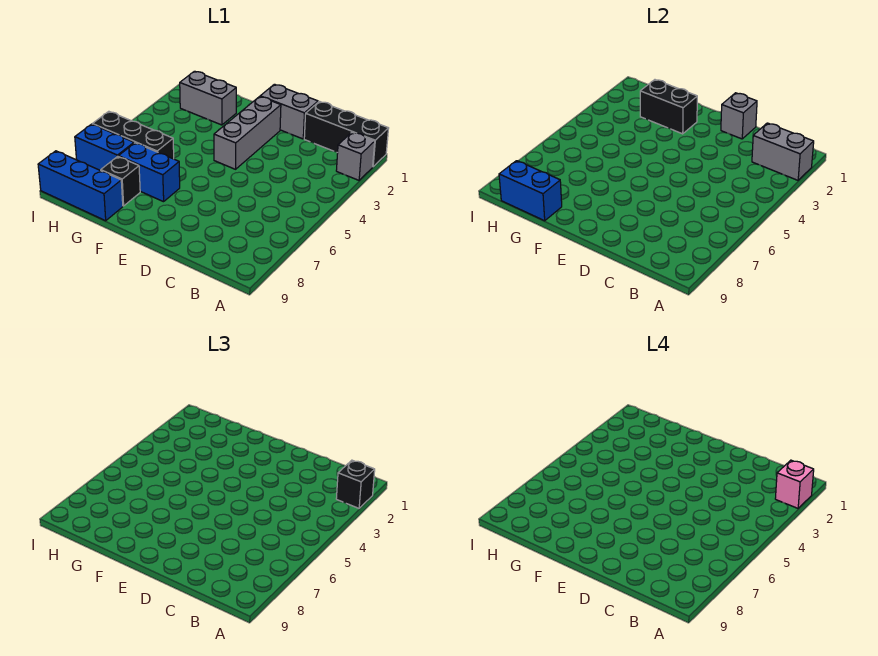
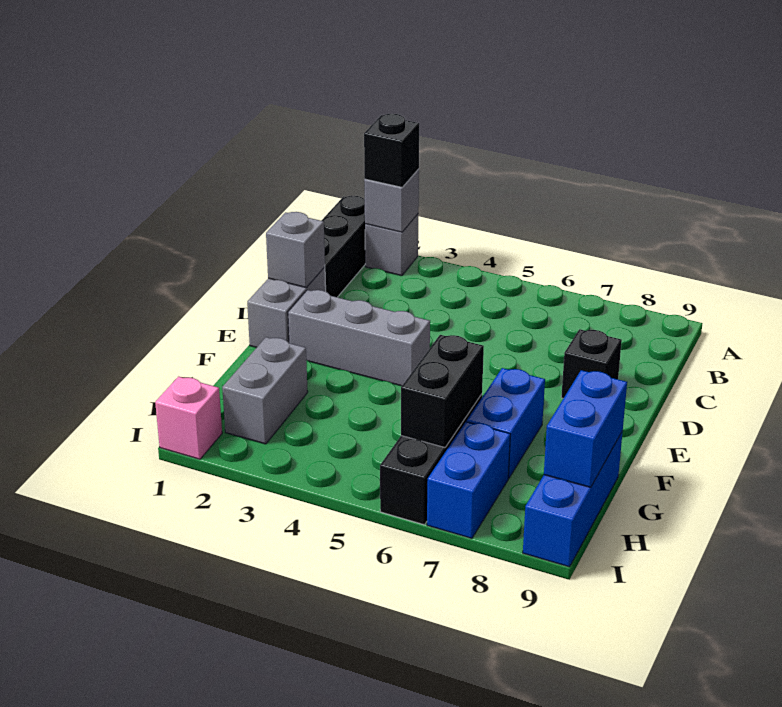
grey brick A2:B2 level 2 -> grey brick A2 level 2
pink brick A2 level 4 -> pink brick I1 level 1
black brick F2:G2 level 2 -> black brick G6:H6 level 2
black brick G8 level 1 -> black brick D8 level 1

